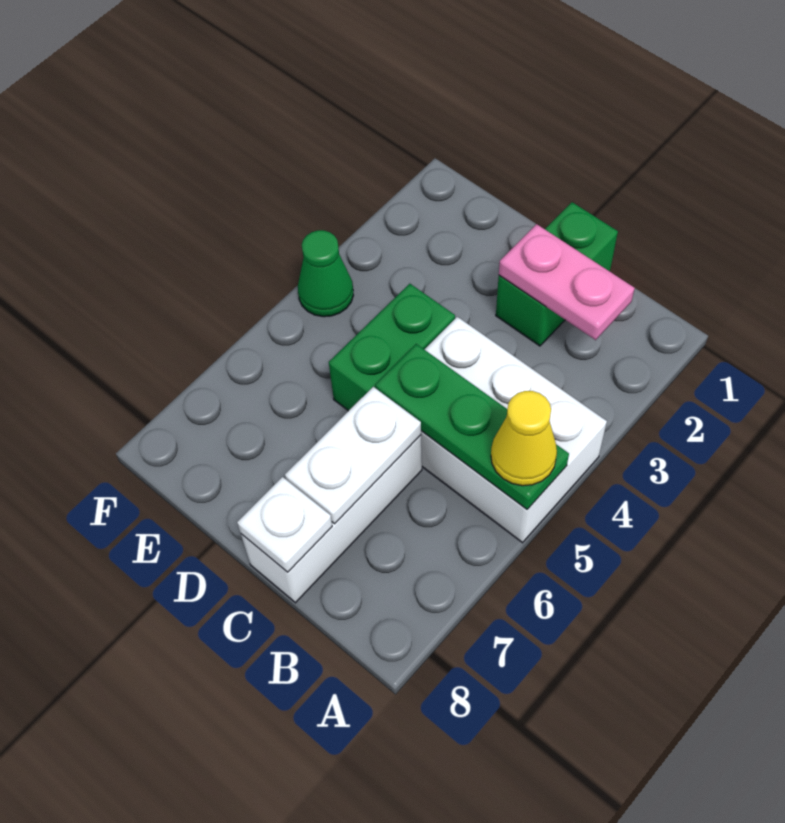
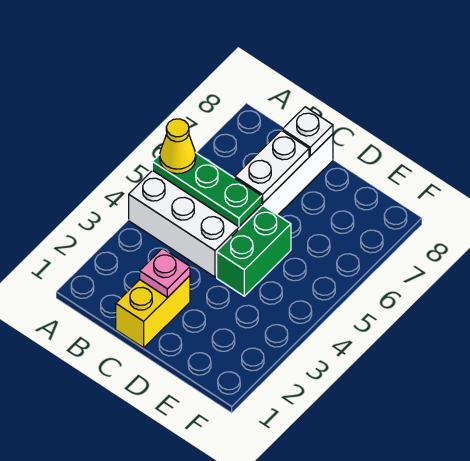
pink plate B2:C2 level 2 -> pink plate C2 level 2
green brick C1:C2 level 1 -> yellow brick C1:C2 level 1
green cone F4 level 1 -> none

